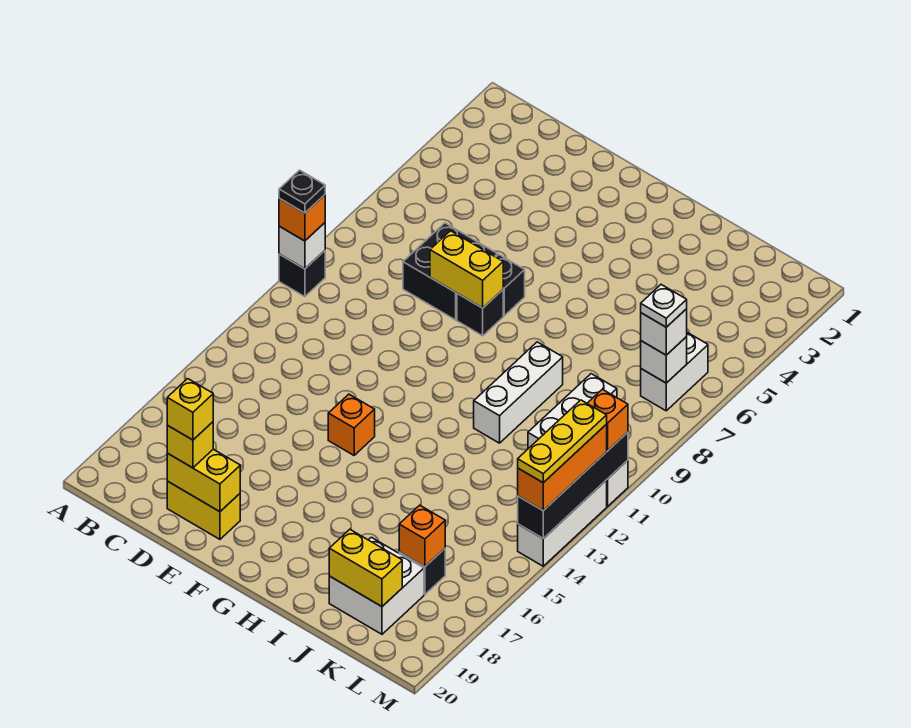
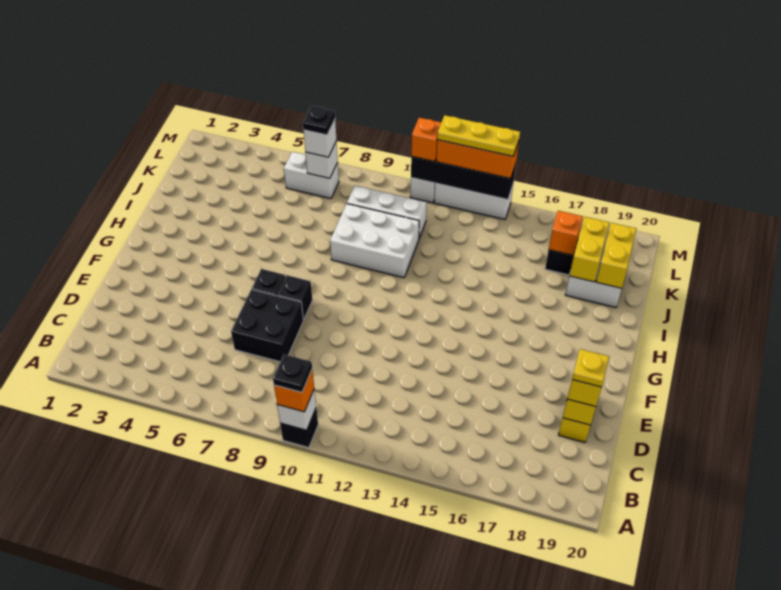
yellow brick D19 level 4 -> yellow plate D19 level 4
yellow brick E8:F8 level 2 -> yellow brick J18:K18 level 2
orange brick F14 level 1 -> none
white brick I9:I11 level 1 -> white brick I9:J11 level 1
white plate L7 level 4 -> black plate L7 level 4

